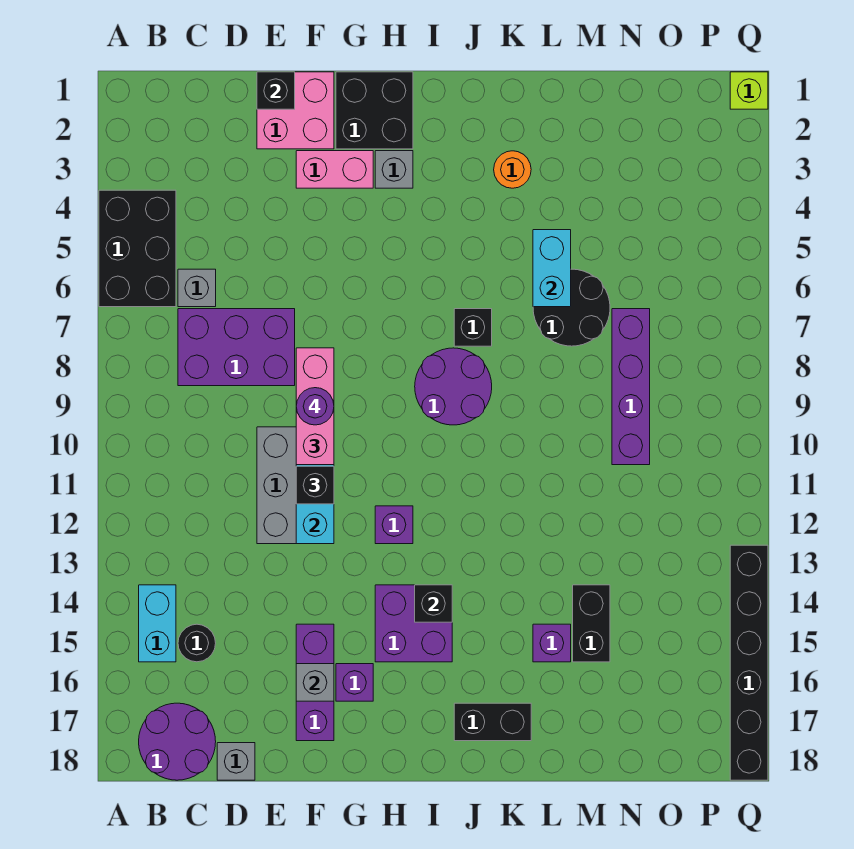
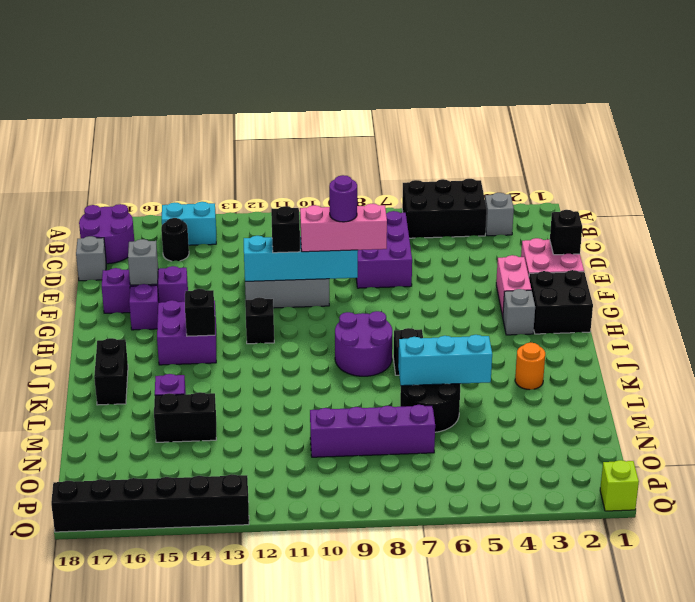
grey brick C6 level 1 -> grey brick B3 level 1
purple brick H12 level 1 -> black brick H12 level 1
cyan brick L5:L6 level 2 -> cyan brick L5:L7 level 2

